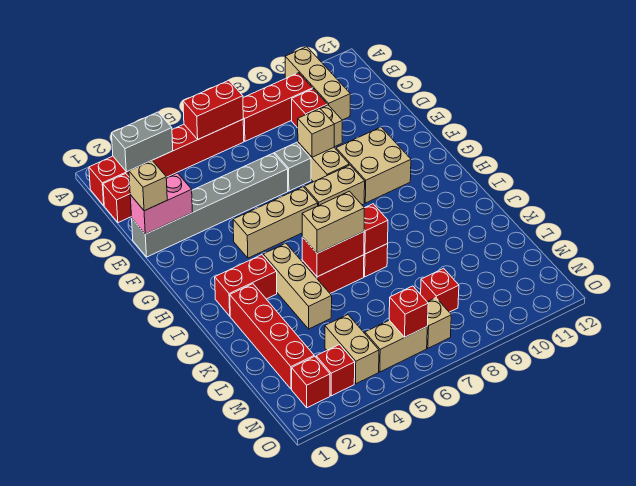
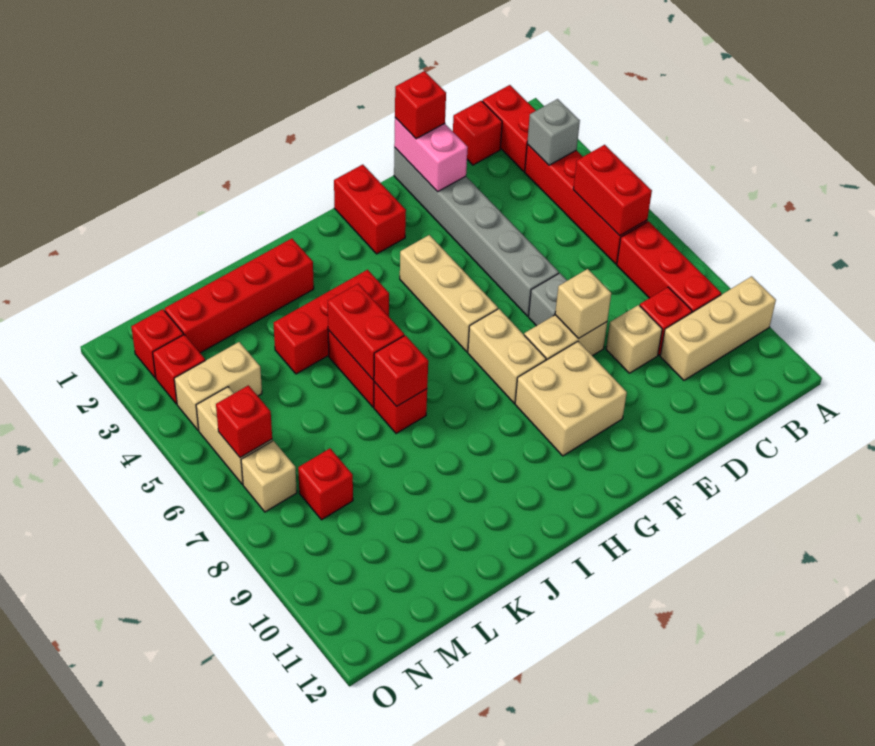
grey brick B2:B3 level 2 -> grey brick B3 level 2
tan brick E1 level 3 -> red brick E1 level 3
red brick I2:I3 level 1 -> red brick G1:G2 level 1
tan brick I4:K4 level 1 -> red brick I4:K4 level 1
tan brick J5:J6 level 3 -> none

